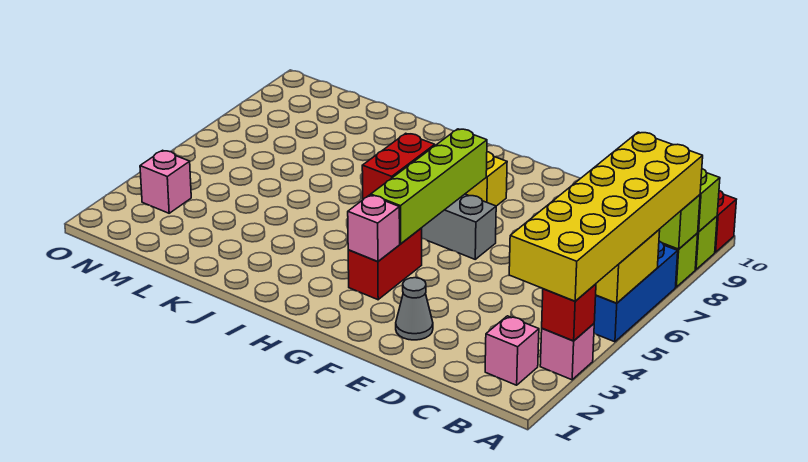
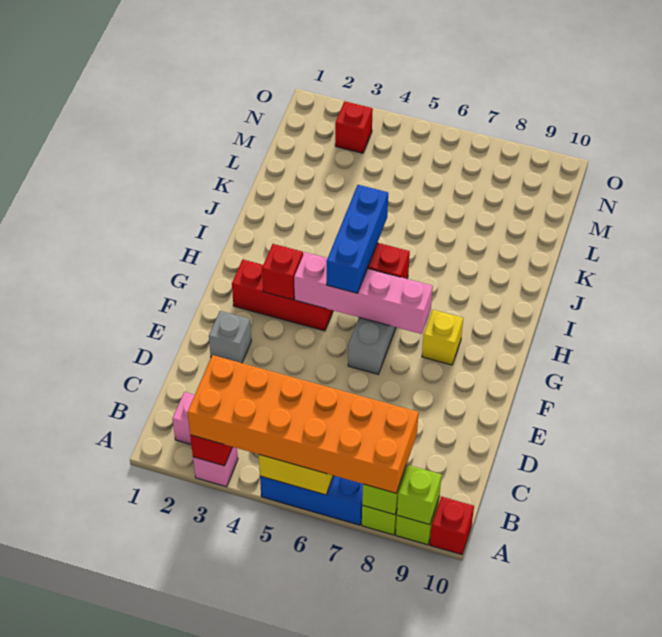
yellow brick A3:B8 level 3 -> orange brick A3:B8 level 3
grey cone E2 level 1 -> grey brick E2 level 1
red brick G3:G4 level 1 -> red brick G2:G4 level 1
pink brick G3 level 2 -> red brick G3 level 2
lime brick G4:G7 level 2 -> pink brick G4:G7 level 2
none -> blue brick G5:I5 level 3
pink brick N3 level 1 -> red brick N3 level 1

